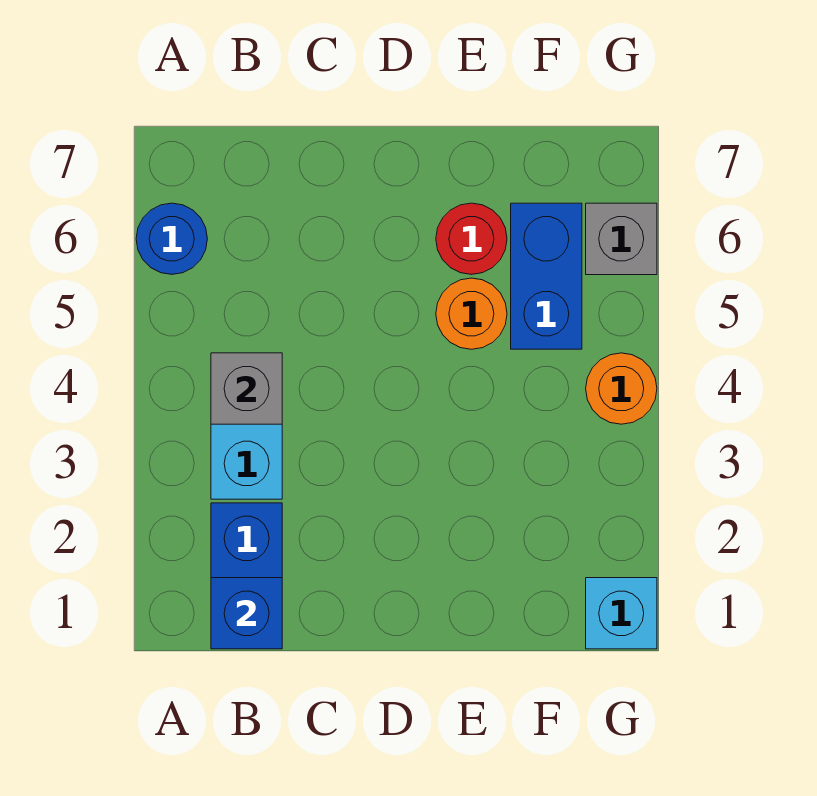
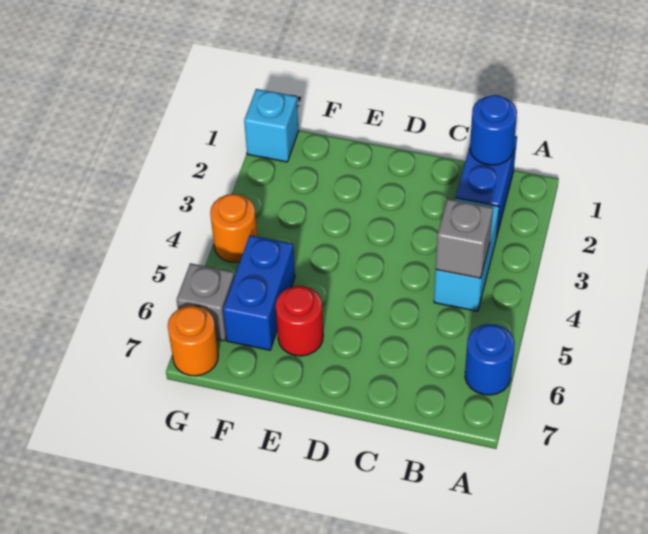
blue brick B1 level 2 -> blue round brick B1 level 2
orange round brick E5 level 1 -> orange round brick G7 level 1

